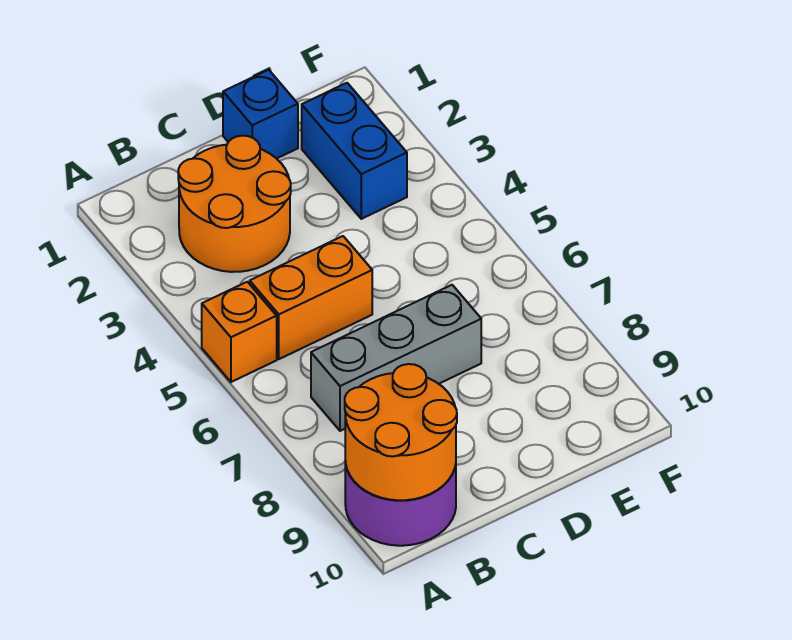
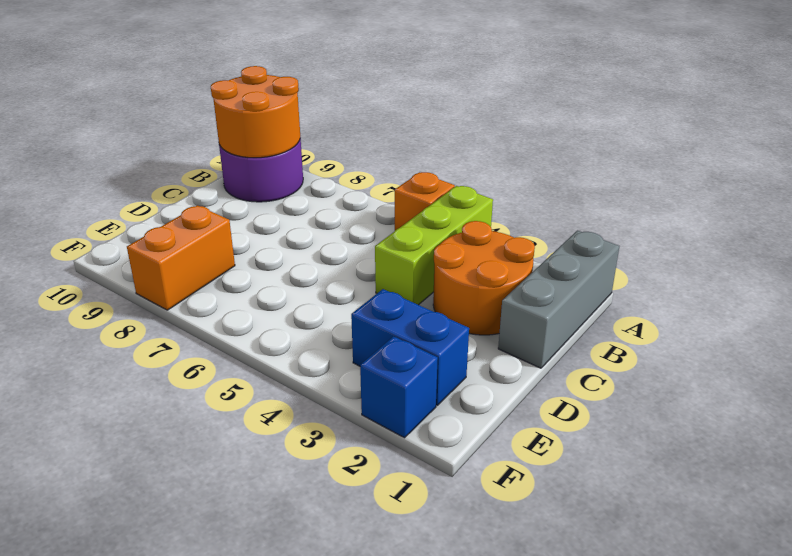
none -> lime brick A4:C4 level 1
orange brick B5:C5 level 1 -> orange brick E8:F8 level 1
grey brick B7:D7 level 1 -> grey brick A1:C1 level 1
blue brick D1 level 1 -> blue brick F2 level 1

